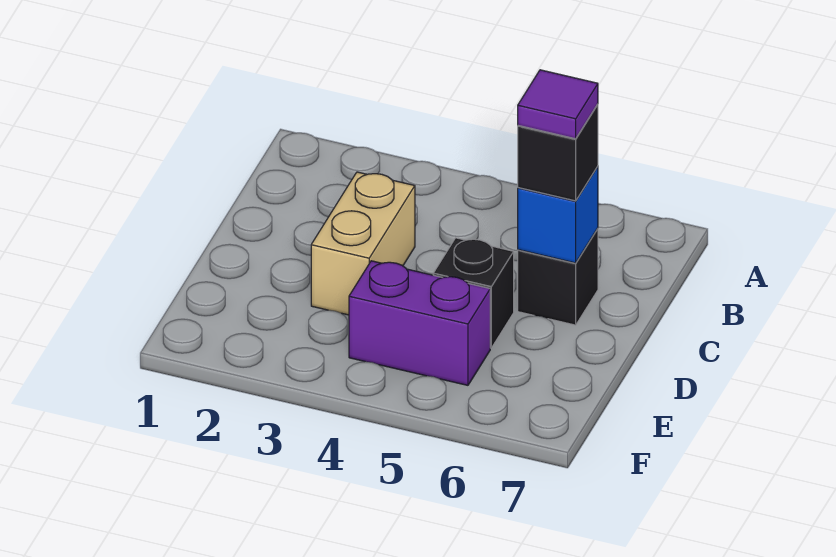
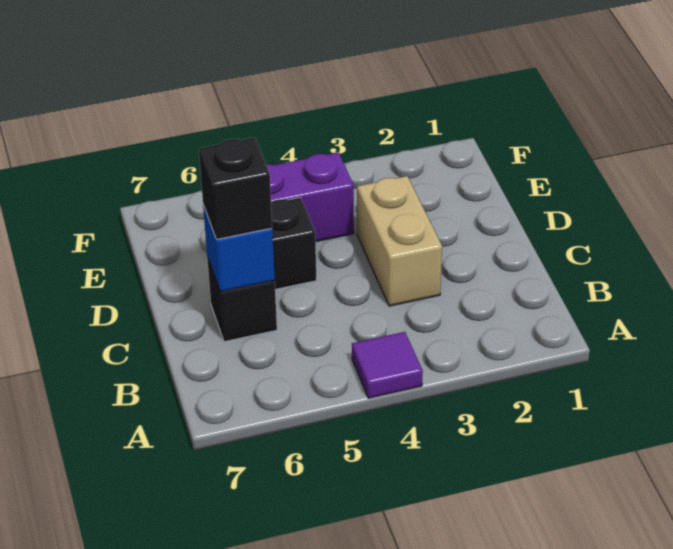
purple tile C6 level 4 -> purple tile A4 level 1

